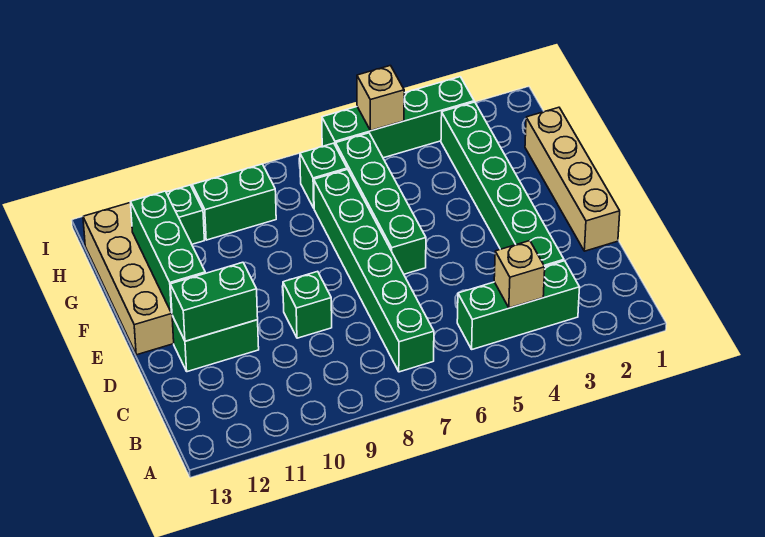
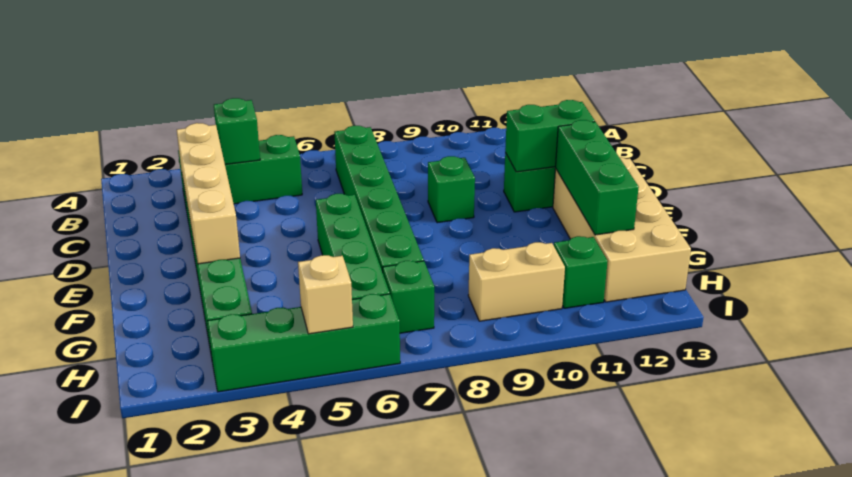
tan brick B4 level 2 -> green brick B4 level 2
tan brick D1:G1 level 1 -> tan brick C3:F3 level 2
green brick H9:H10 level 1 -> tan brick H9:H10 level 1

